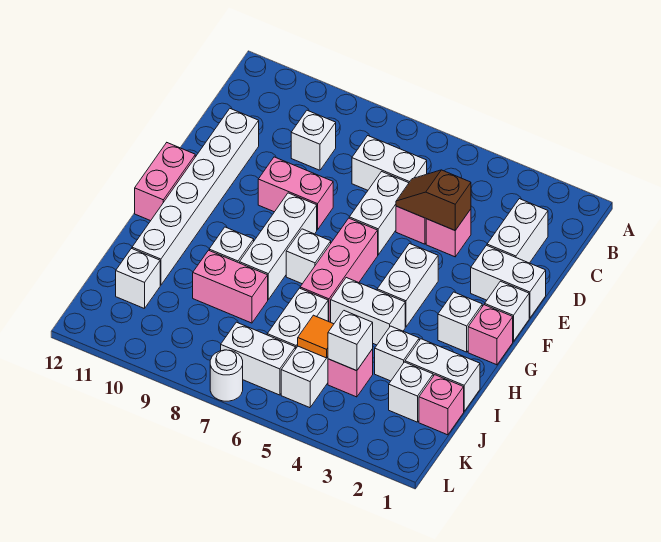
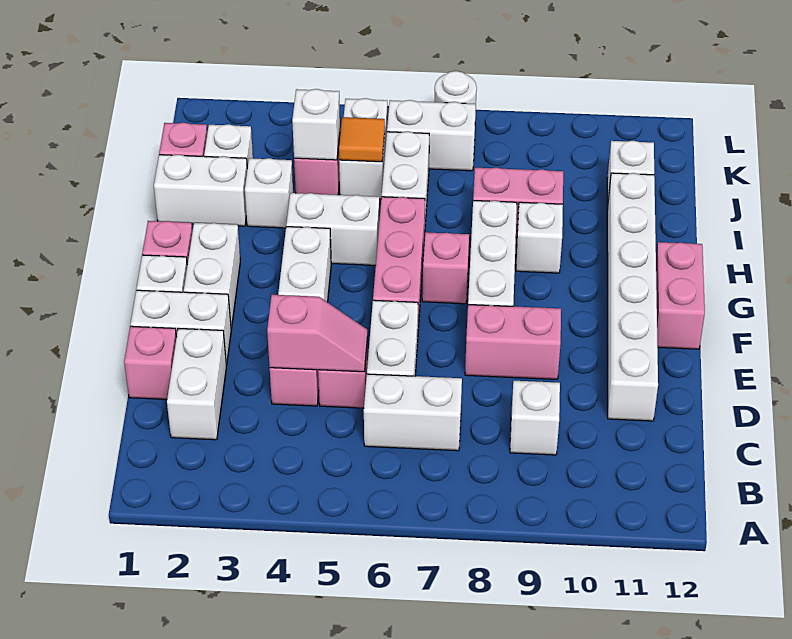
none -> pink brick D1 level 1
brown slope D4:D5 level 2 top 4 -> pink slope D4:D5 level 2 top 4
white brick G2 level 1 -> white brick F2:G2 level 1
white brick G7 level 1 -> pink brick G7 level 1

